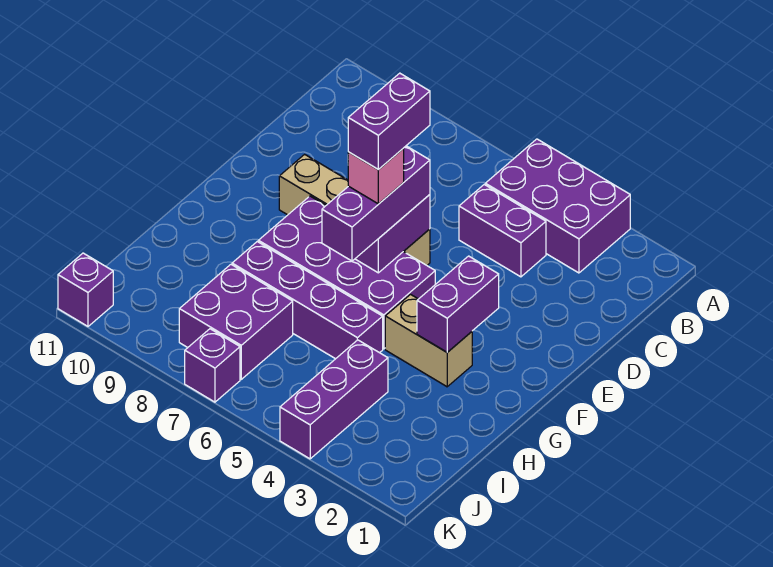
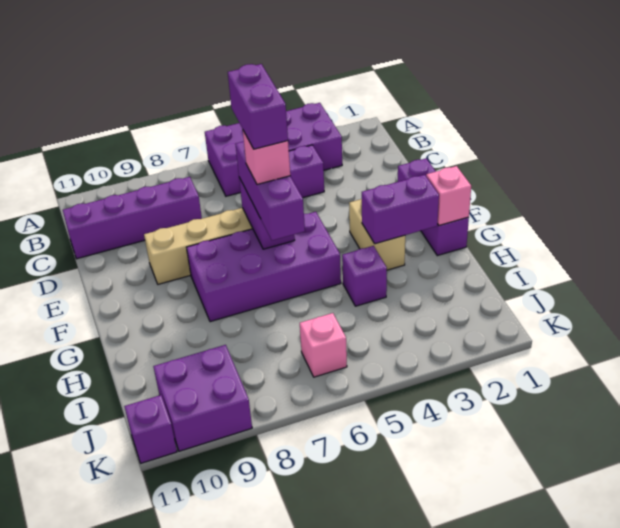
purple brick A3:B5 level 1 -> purple brick A3:B6 level 1
purple brick F3:G3 level 2 -> purple brick G2:G3 level 2
none -> pink brick G1 level 2
tan brick G3:G4 level 1 -> tan brick F3:G3 level 1
purple brick H5:H8 level 1 -> purple brick C8:C11 level 1
purple brick I4:K4 level 1 -> purple brick E1:G1 level 1
purple brick I7:J8 level 1 -> purple brick J9:K10 level 1
none -> pink brick J6 level 1
purple brick K7 level 1 -> purple brick H4 level 1

